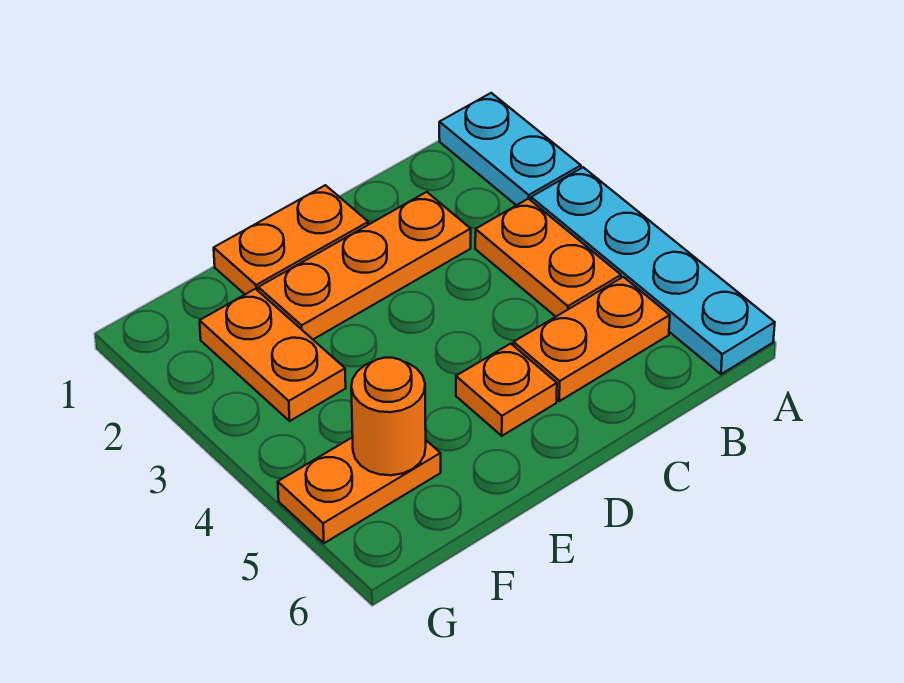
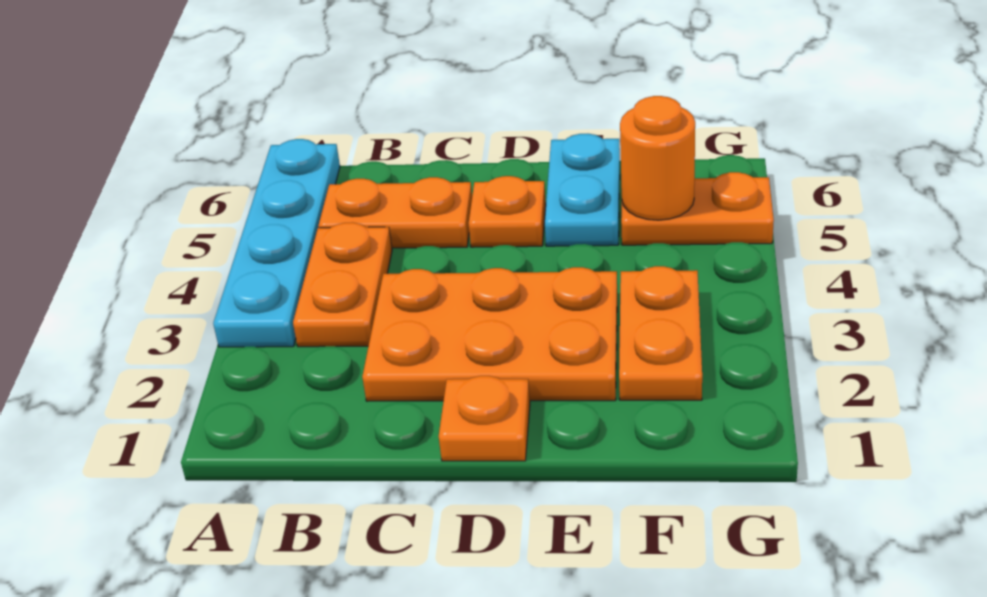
cyan plate A1:A2 level 1 -> cyan plate E5:E6 level 1
orange plate C2:E2 level 1 -> orange plate C2:E3 level 1
orange plate D1:E1 level 1 -> orange plate D1 level 1

